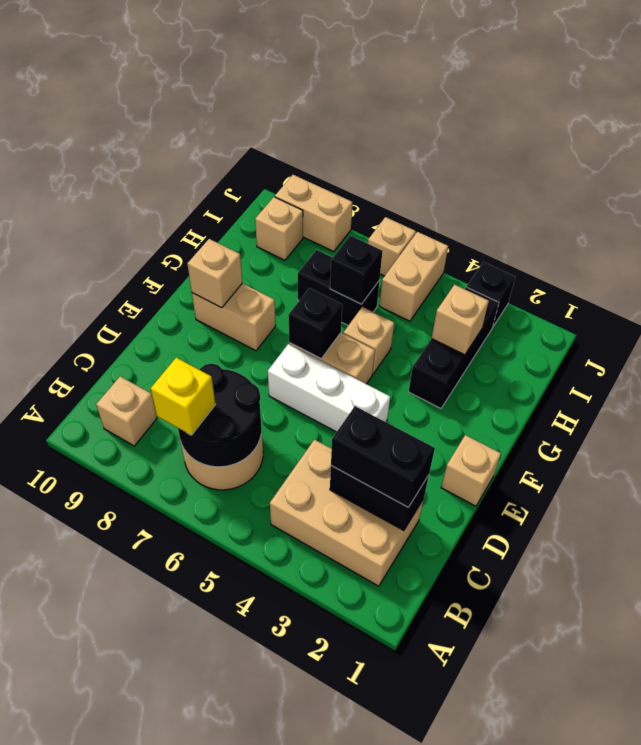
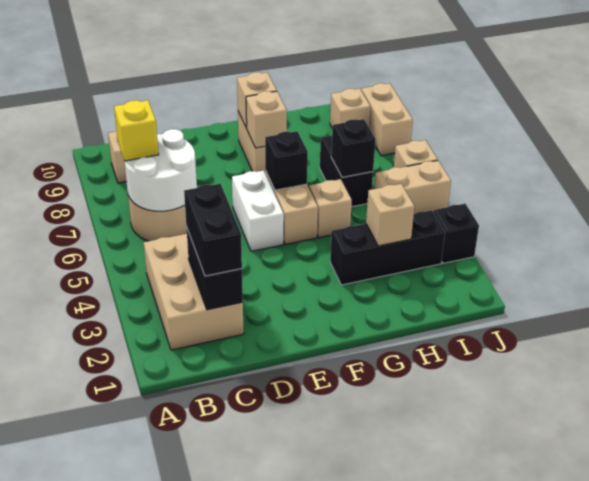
black round brick B6:C7 level 2 -> white round brick B6:C7 level 2
tan brick E1 level 1 -> tan brick F8 level 2
white brick E4:E6 level 1 -> white brick E5:E6 level 1

